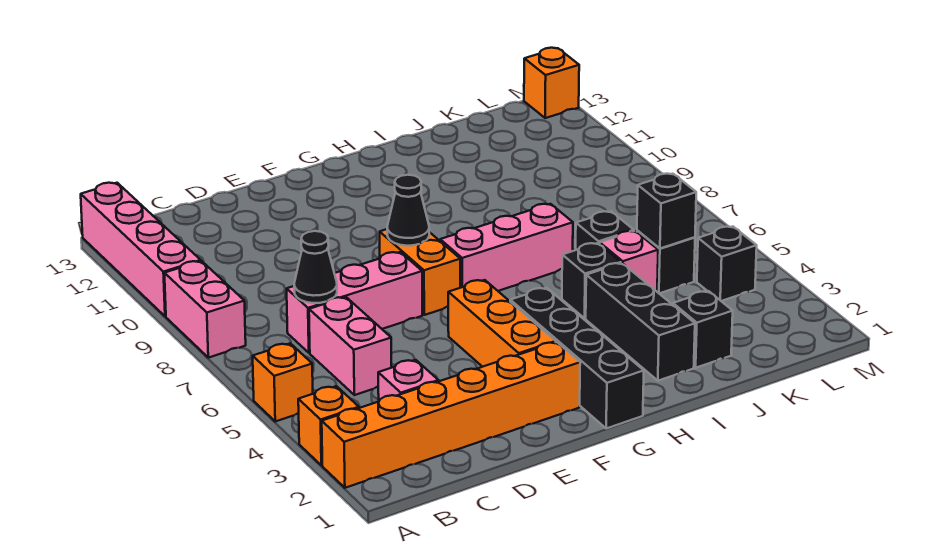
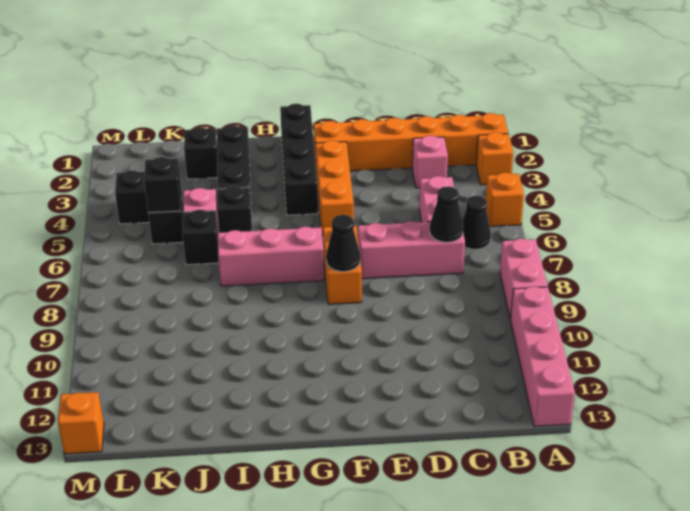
none -> black cone B6 level 1

